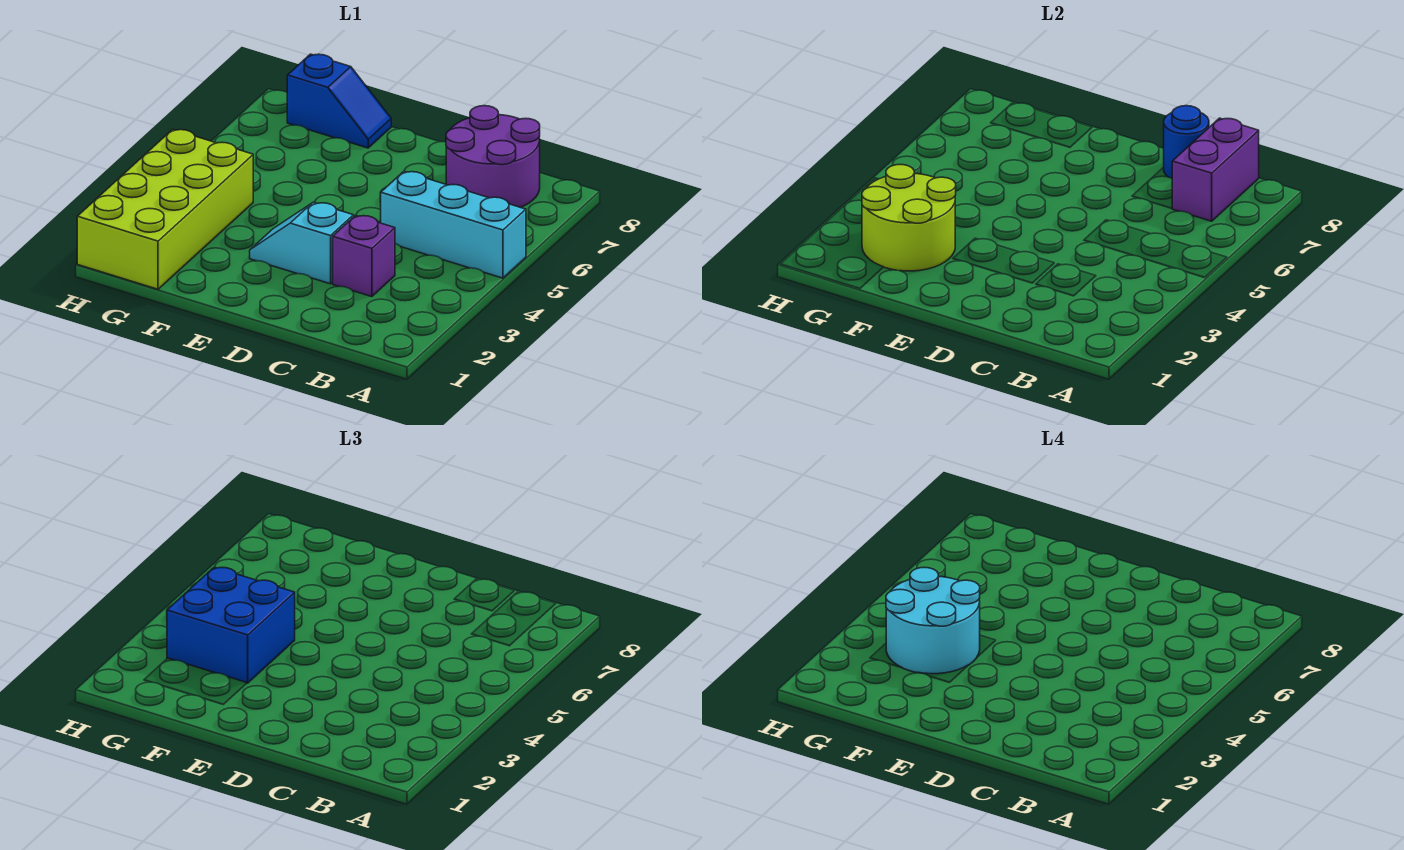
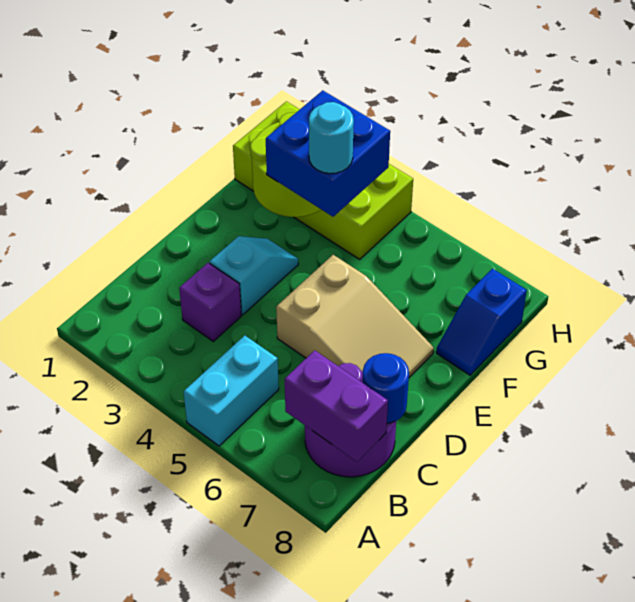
cyan brick A5:C5 level 1 -> cyan brick A5:B5 level 1
none -> tan slope D5:E7 level 1 top 5
cyan round brick F3:G4 level 4 -> cyan round brick F4 level 4

